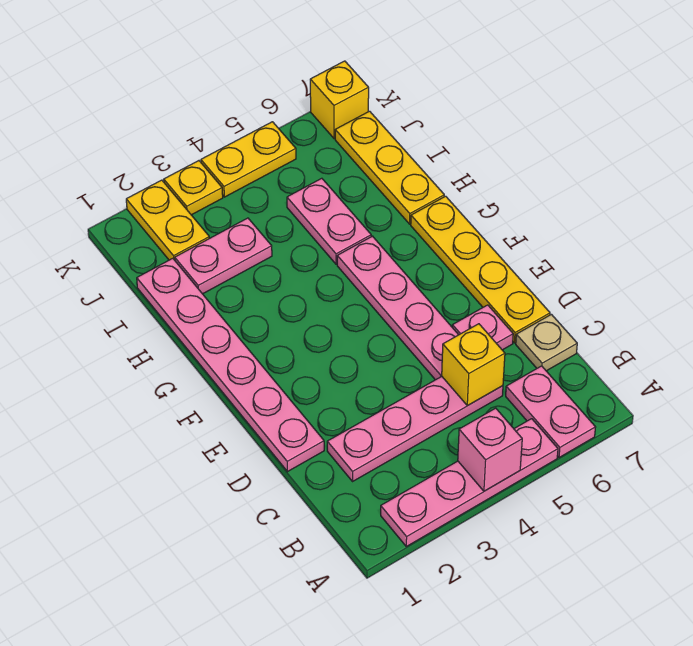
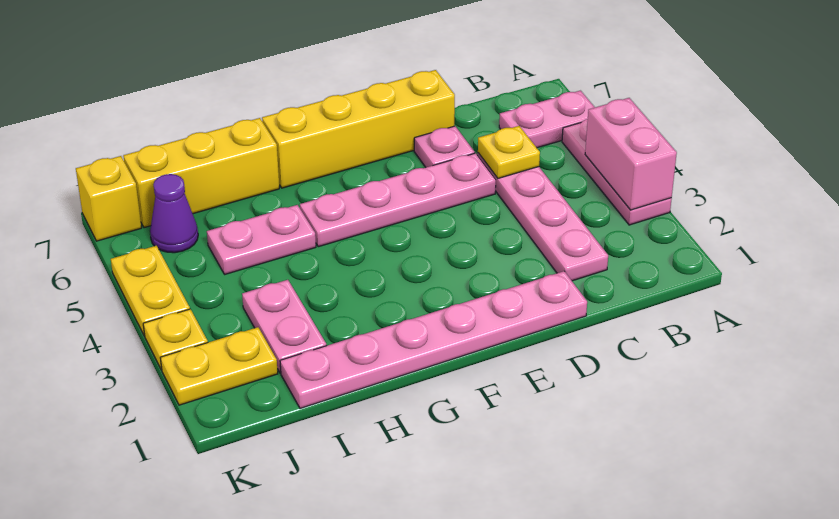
pink plate A2:A5 level 1 -> pink plate A3:A5 level 1
pink brick A4 level 2 -> pink brick A3:A4 level 2
yellow brick C5 level 2 -> yellow plate C5 level 2
tan plate C7 level 1 -> none
yellow plate D7:G7 level 1 -> yellow brick D7:G7 level 1
yellow plate H7:J7 level 1 -> yellow brick H7:J7 level 1
none -> purple cone J6 level 1

